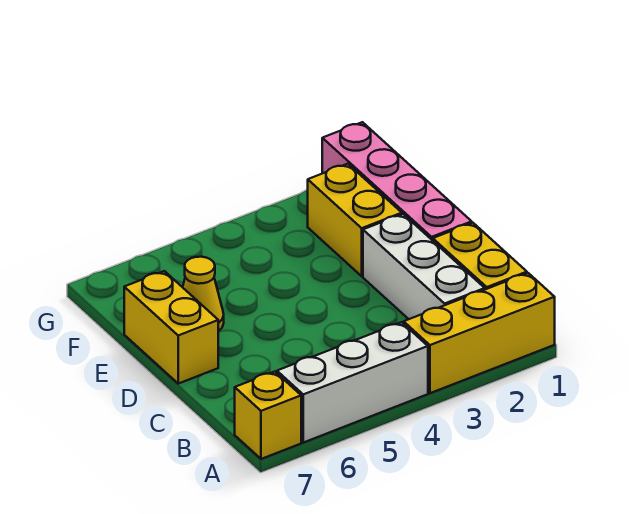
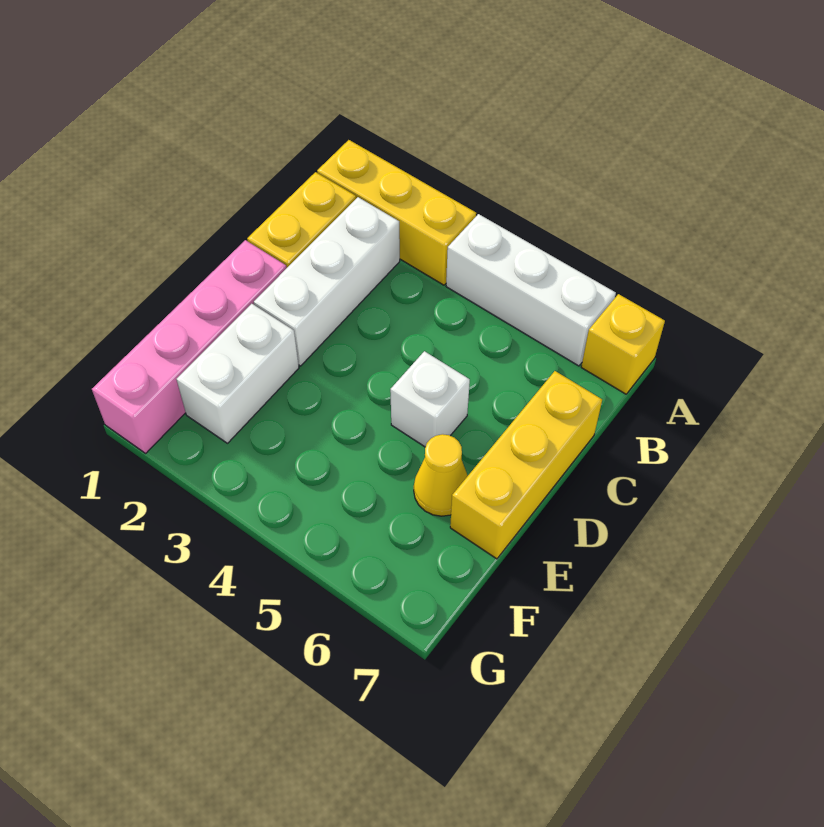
none -> white brick D5 level 1
yellow brick D7:E7 level 1 -> yellow brick C7:E7 level 1
yellow brick E2:F2 level 1 -> white brick E2:F2 level 1

